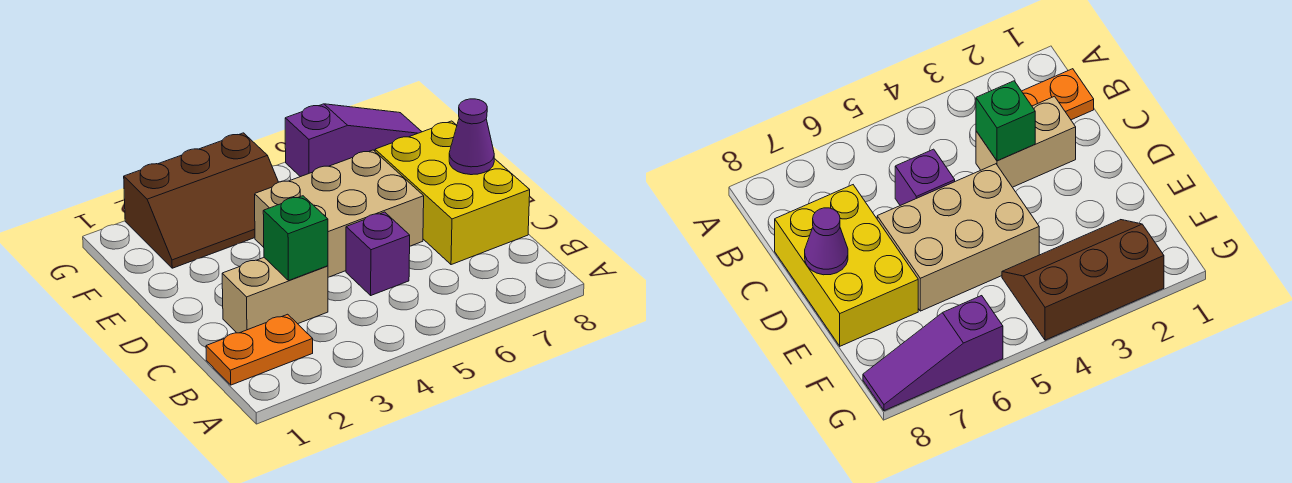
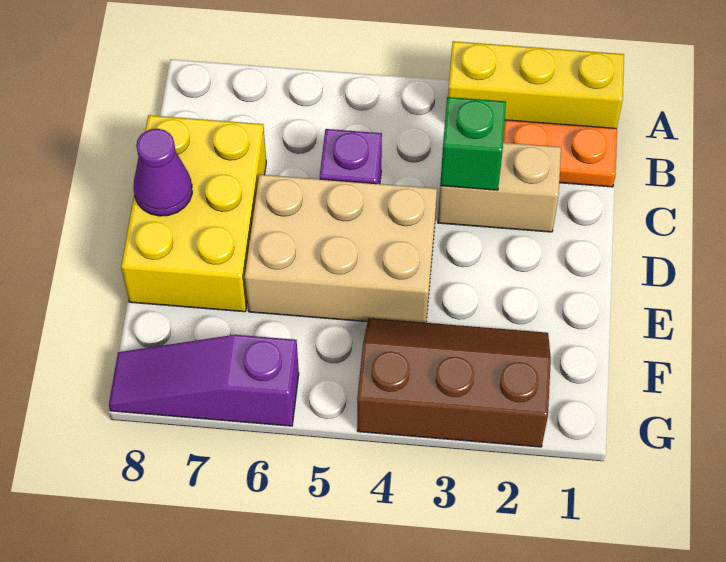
none -> yellow brick A1:A3 level 1

